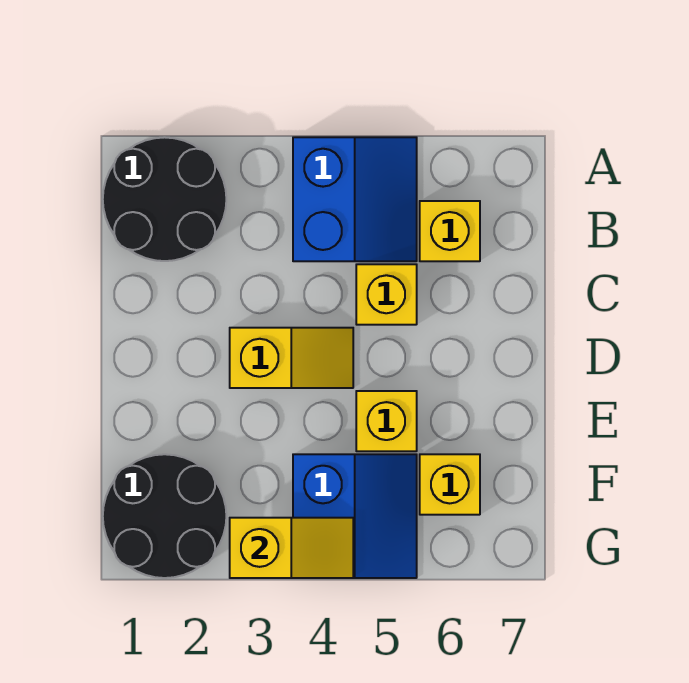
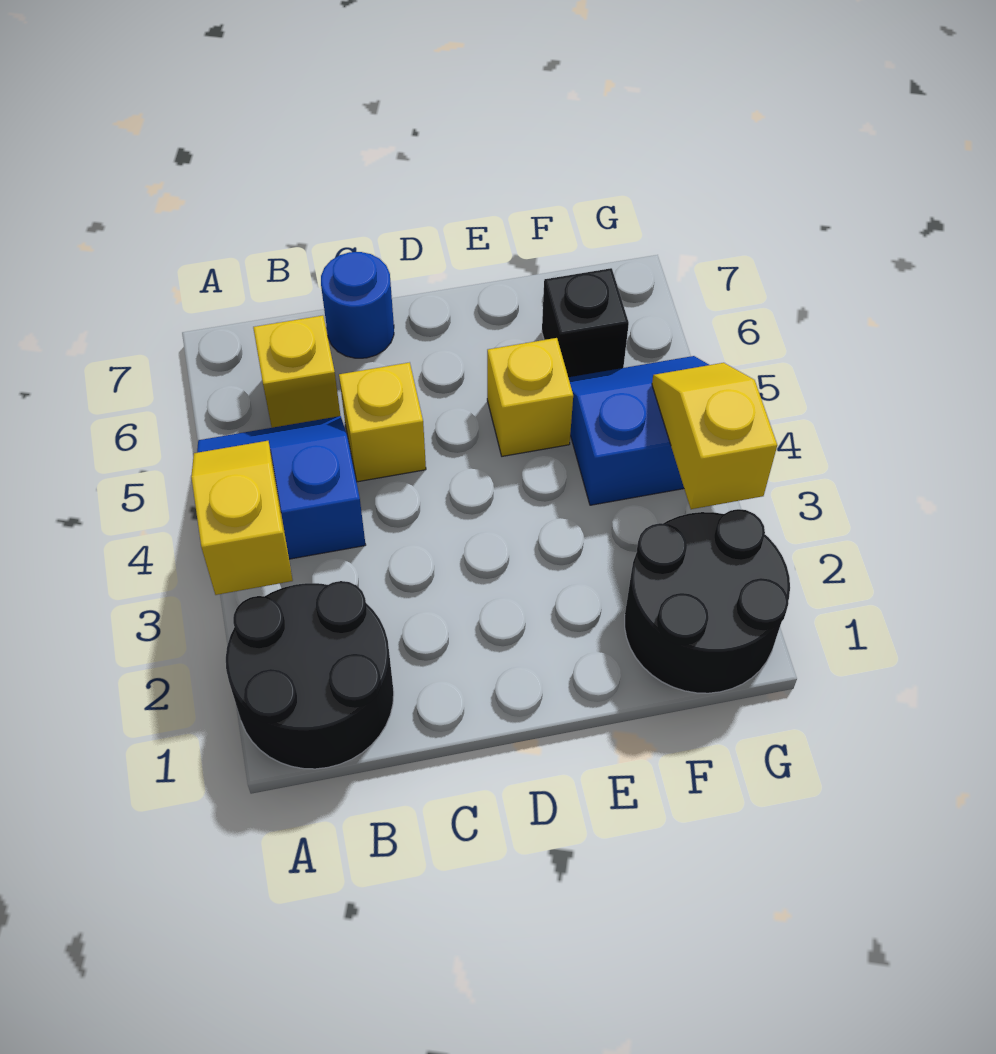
none -> blue round brick C7 level 1
yellow slope D3:D4 level 1 top 3 -> yellow slope A3:A4 level 2 top 3
yellow brick F6 level 1 -> black brick F6 level 1

